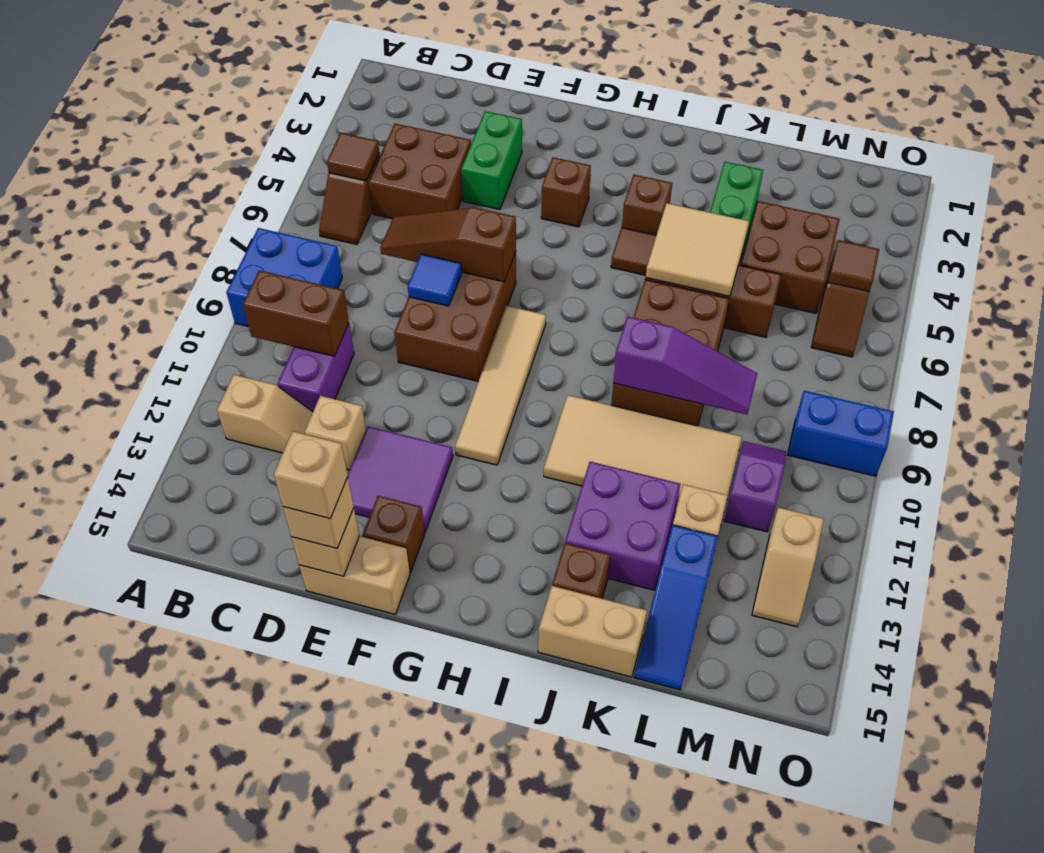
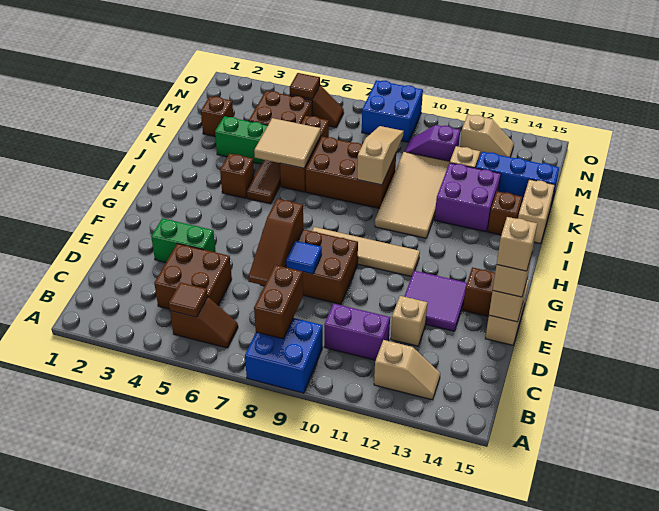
brown brick B10:C10 level 2 -> brown brick B8:C8 level 2
tan slope B12:C12 level 1 top B -> tan slope B12:B13 level 1 top 12
brown brick G4 level 1 -> brown brick L2 level 1
purple slope J9:L9 level 2 top J -> tan slope J9:L9 level 2 top J
blue slope L13:L15 level 1 top 13 -> blue brick L13:L15 level 1
blue brick N9:O9 level 1 -> blue brick N8:O9 level 1

